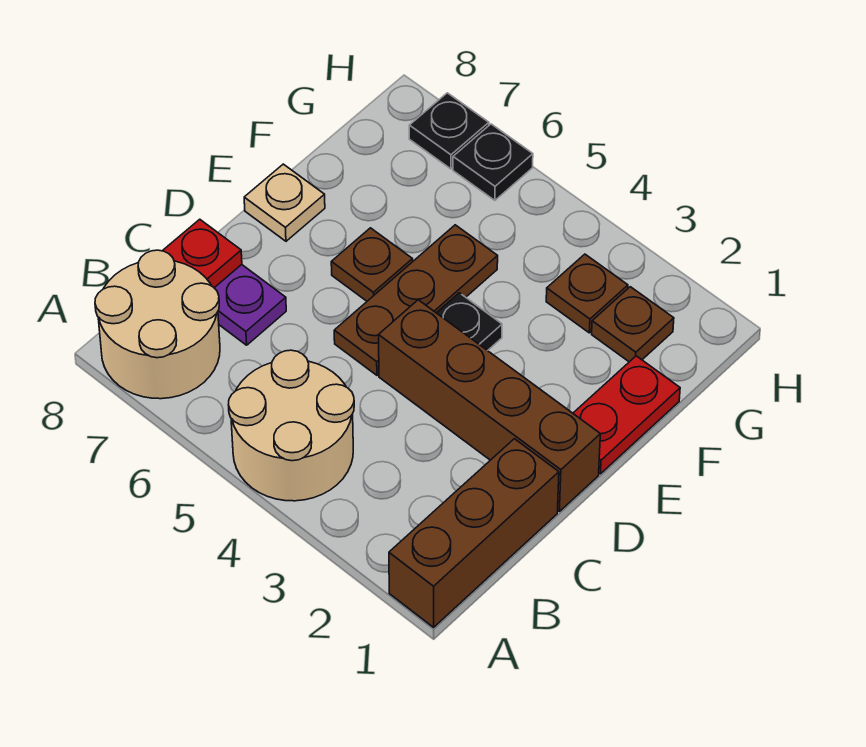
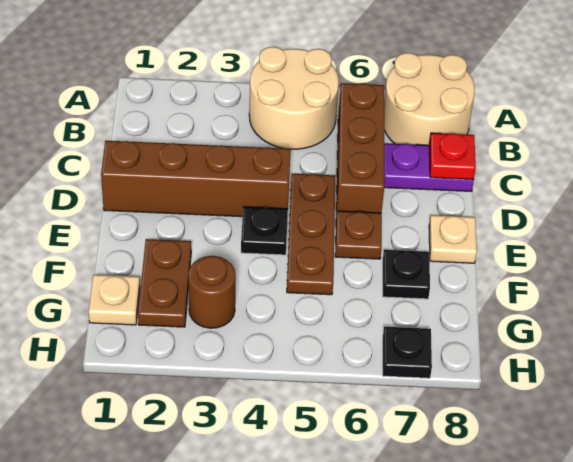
brown brick A1:C1 level 1 -> brown brick B6:D6 level 1
red plate E1:F1 level 1 -> none
none -> tan plate G1 level 1
brown plate G2 level 1 -> brown plate F2:G2 level 1
brown plate G3 level 1 -> brown round brick G3 level 1
black plate H6 level 1 -> black plate F7 level 1

